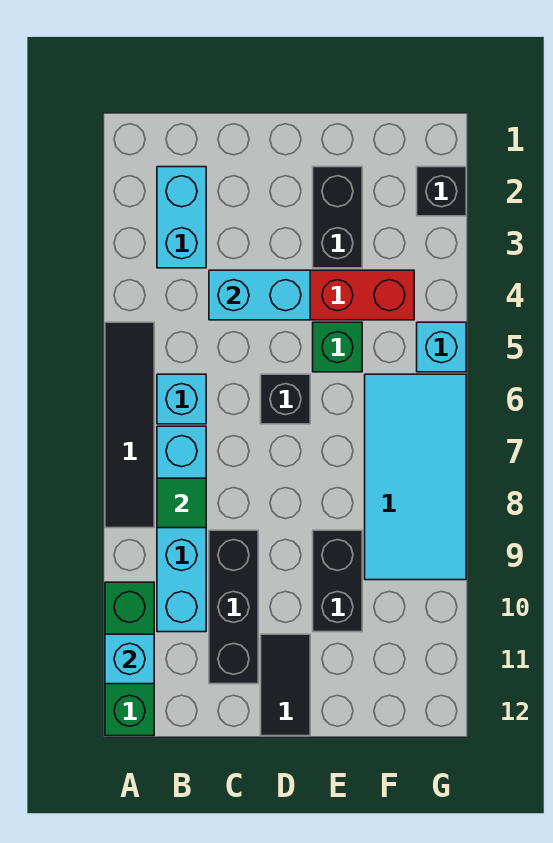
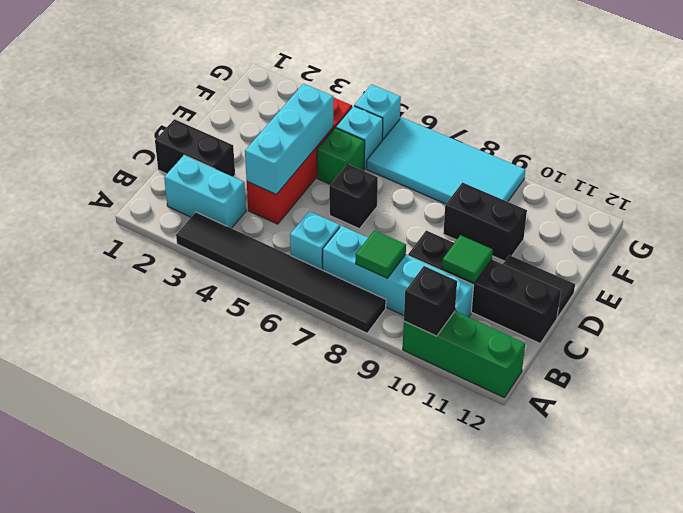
black tile A5:A8 level 1 -> black tile A3:A8 level 1
cyan brick A11 level 2 -> cyan brick F5 level 1
cyan brick C4:D4 level 2 -> cyan brick C4:E4 level 2
black brick C9:C11 level 1 -> black brick C9:C12 level 1
none -> green tile C10 level 2
black brick E2:E3 level 1 -> black brick C1:C2 level 1
black brick G2 level 1 -> black brick A10 level 2

